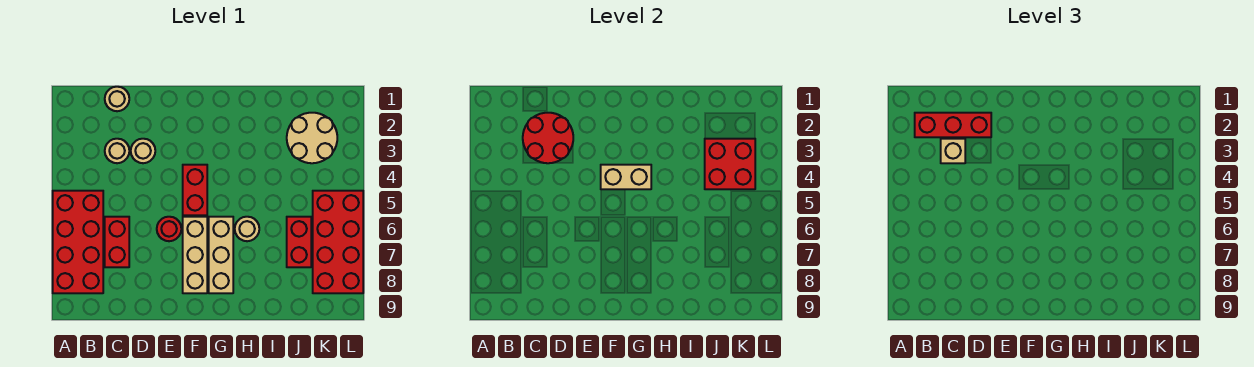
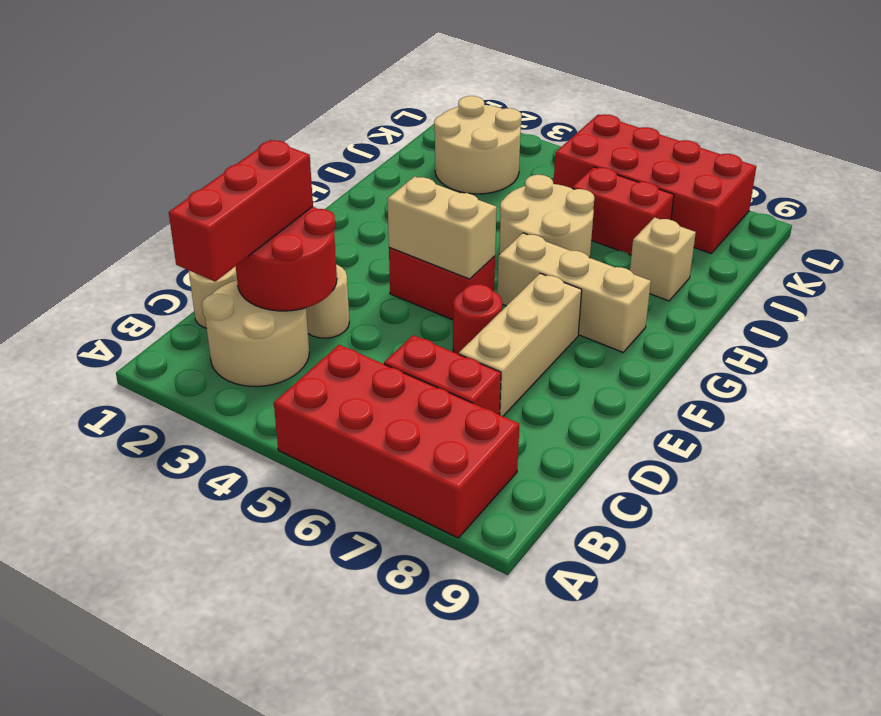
tan round brick C3 level 1 -> tan round brick B2:C3 level 1
tan brick C3 level 3 -> tan brick I8 level 1
tan brick F4:G4 level 2 -> tan brick F4:F5 level 2
tan brick F6:F8 level 1 -> tan brick D7:F7 level 1
tan round brick H6 level 1 -> tan round brick H5:I6 level 1
red brick J3:K4 level 2 -> none

